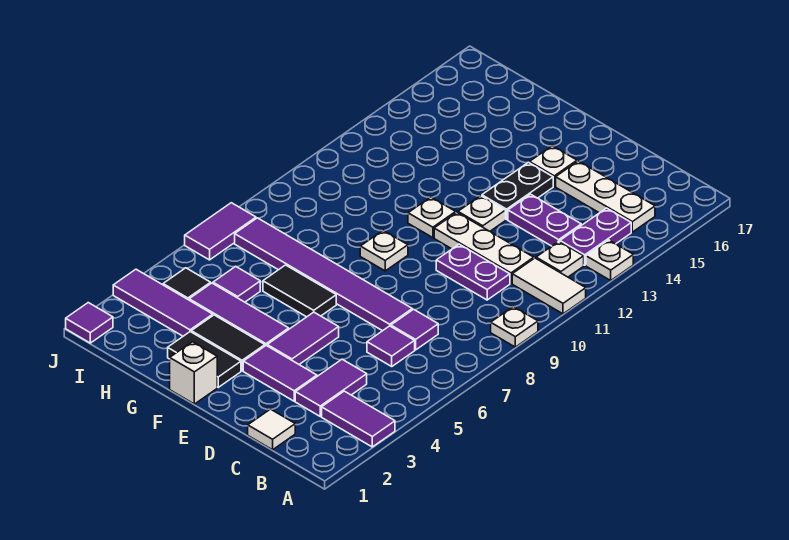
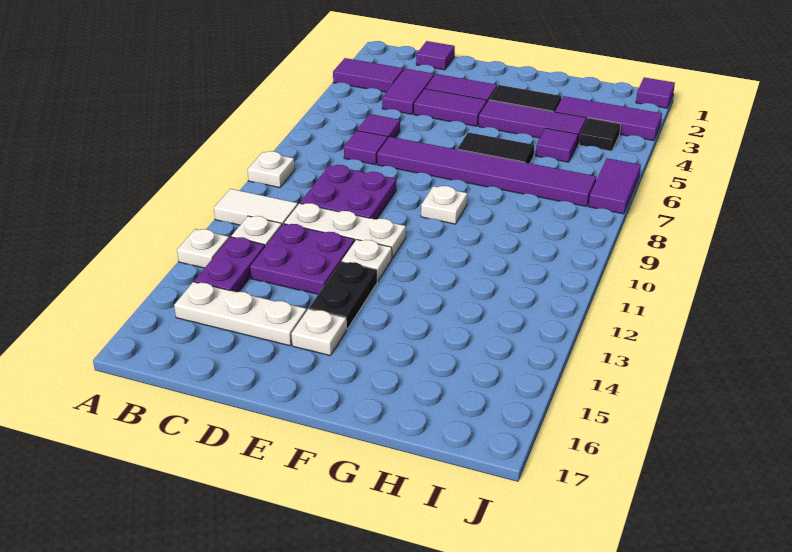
white tile C1 level 1 -> purple tile C1 level 1
purple plate C10:D10 level 1 -> purple plate C9:D10 level 1
purple plate C13:D13 level 1 -> purple plate C12:D13 level 1
purple tile E4:E5 level 1 -> purple tile D4:E4 level 1
white brick F1 level 1 -> none
black tile F2:G2 level 1 -> none
white plate F11 level 1 -> none

